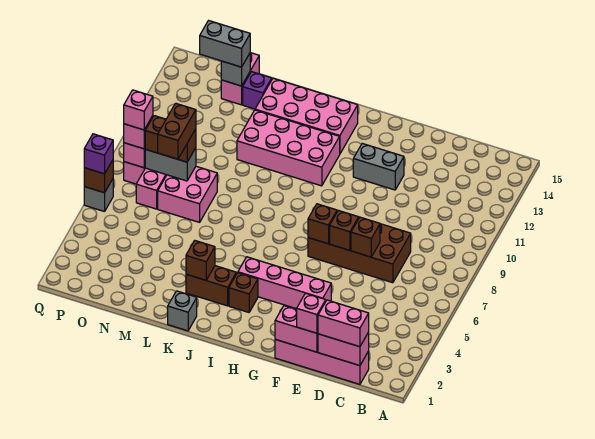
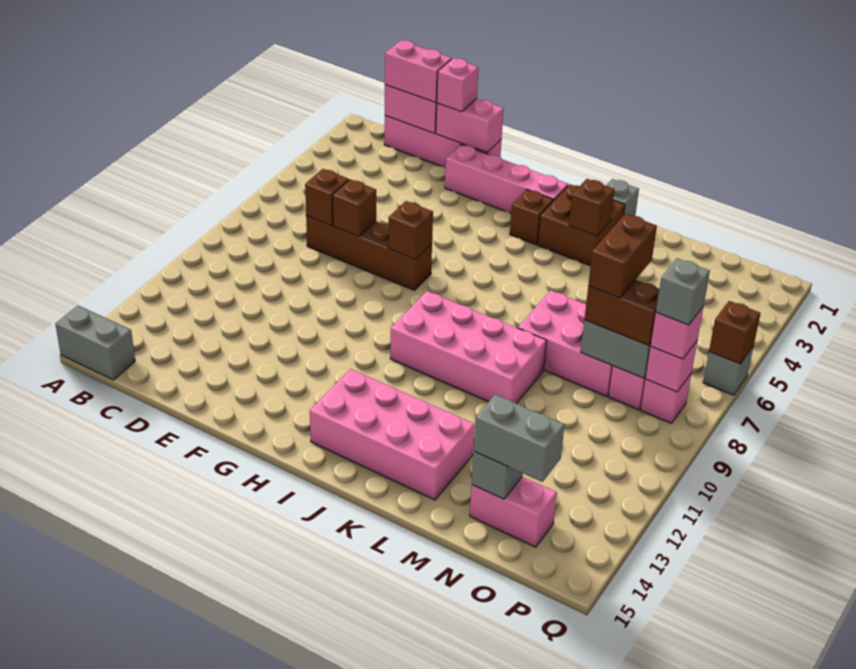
brown brick D7:G8 level 1 -> brown brick D7:G7 level 1
pink brick F4:I4 level 1 -> pink brick F2:I2 level 1
brown brick F7 level 2 -> brown brick D7 level 2
grey brick F12:G12 level 1 -> grey brick A15:B15 level 1
pink brick I11:L12 level 1 -> pink brick I9:L10 level 1
brown brick J3:K3 level 1 -> brown brick J2:K3 level 1
pink brick M7:N8 level 1 -> pink brick L7:N8 level 1
purple brick M14 level 1 -> none
pink brick N14:N15 level 1 -> pink brick N14:O14 level 1
pink brick P8 level 4 -> grey brick P8 level 4
purple brick Q6 level 3 -> none

